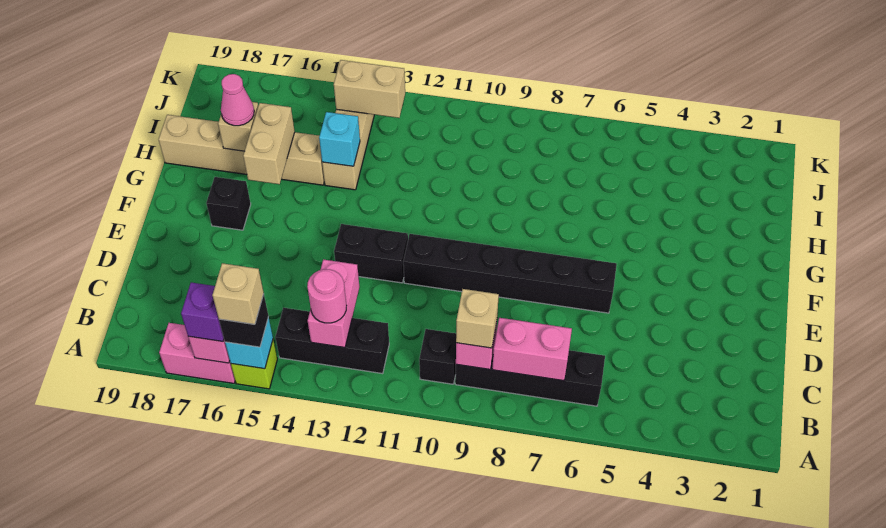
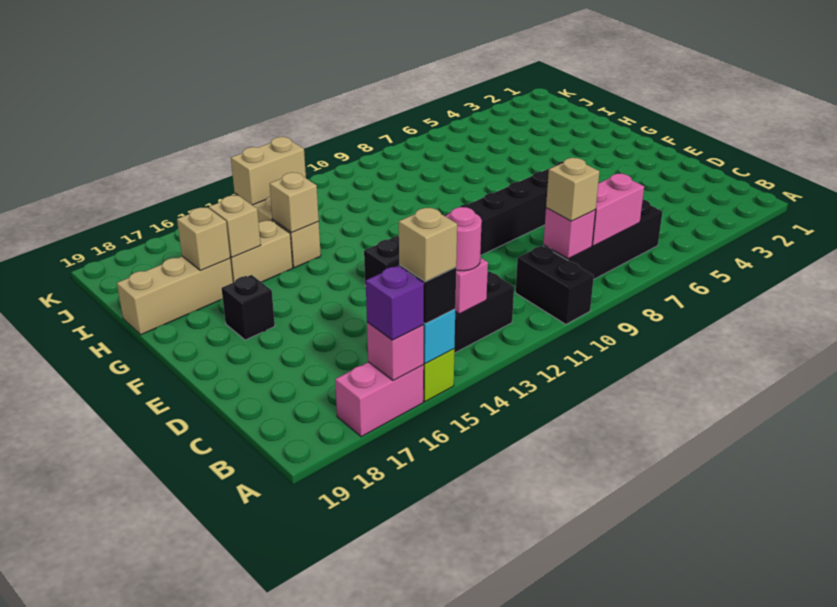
black brick B10 level 1 -> black brick A10:B10 level 1
tan brick G16:H16 level 2 -> tan brick H16 level 2
cyan brick H14 level 2 -> tan brick H14 level 2
pink cone H17 level 3 -> none

